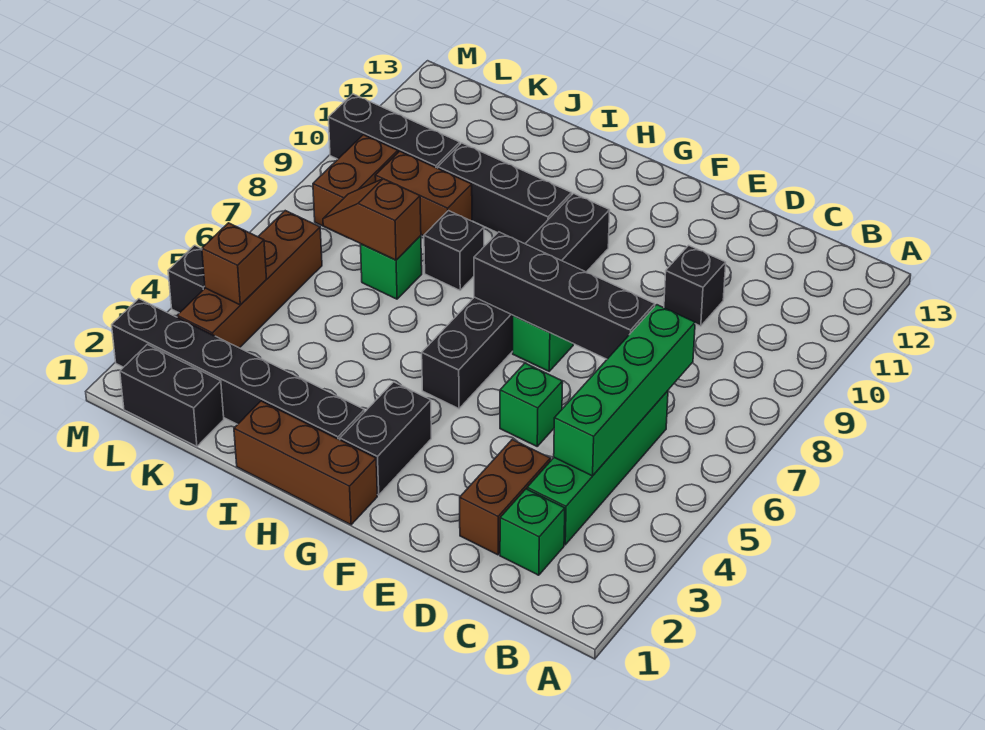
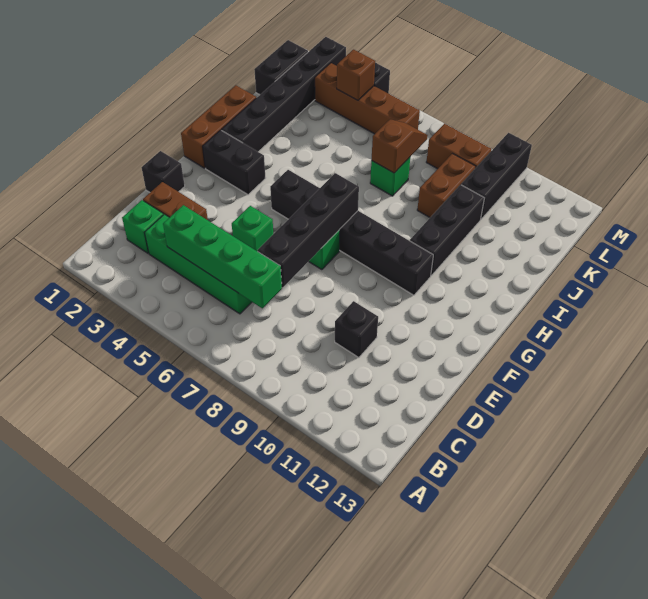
black brick I8 level 1 -> black brick E1 level 1

